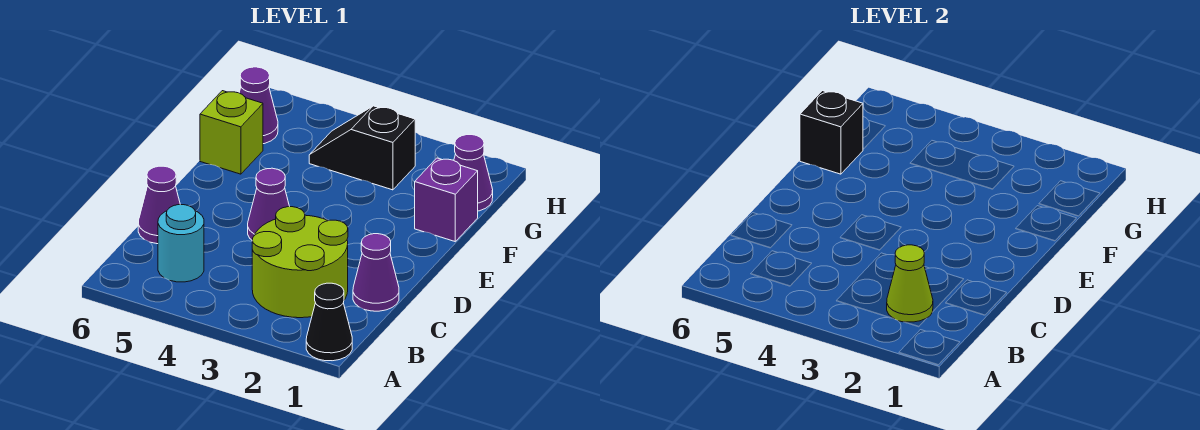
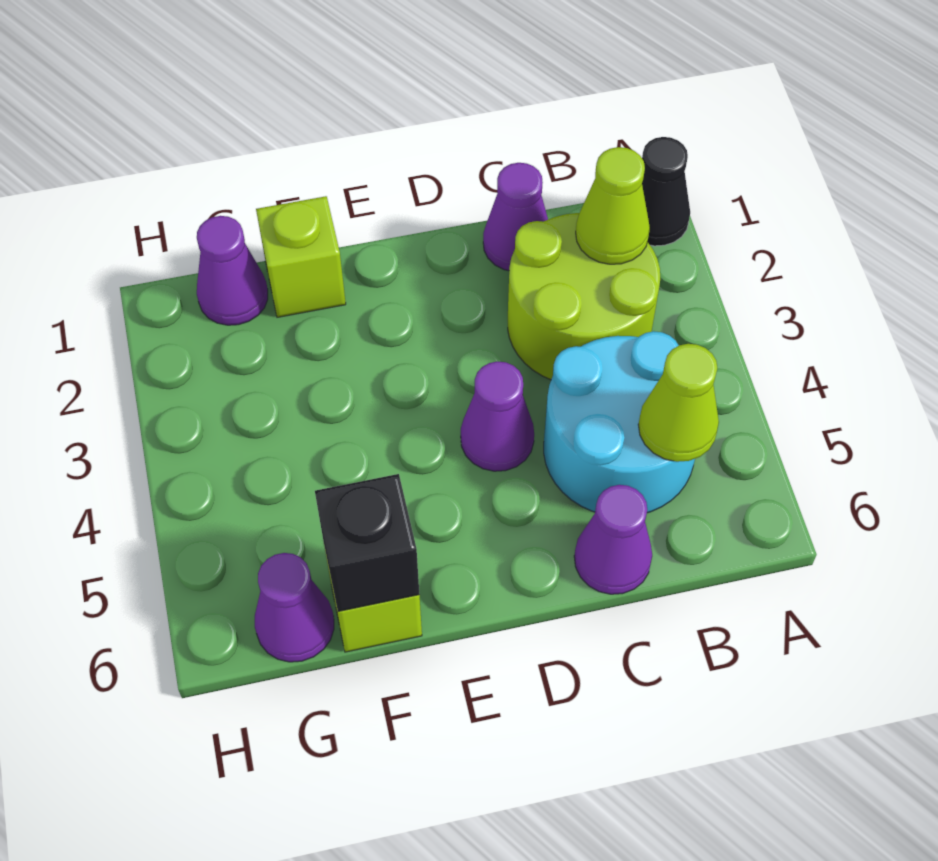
cyan round brick B5 level 1 -> cyan round brick B4:C5 level 1
none -> lime cone B5 level 2
purple brick F1 level 1 -> lime brick F1 level 1
black slope G3:G4 level 1 top 3 -> none

